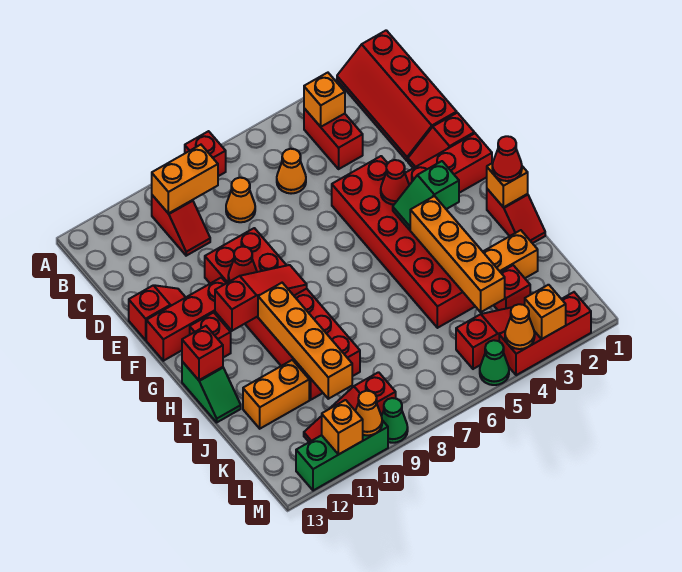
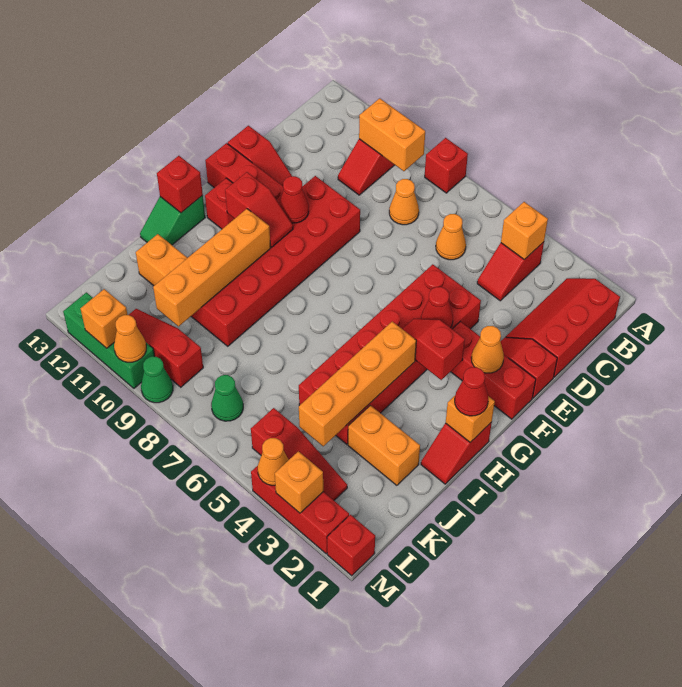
red slope A1:D2 level 1 top 1 -> red slope B1:D2 level 1 top 1
red brick B4:C4 level 1 -> red slope B4:C4 level 1 top B
none -> orange cone F2 level 2
green slope G3:G4 level 2 top 3 -> red slope G3:G4 level 2 top 3
red slope G9:G11 level 2 top 11 -> red slope G10:G11 level 2 top 11
red brick K3 level 1 -> red brick M1 level 1
green cone M5 level 1 -> green cone L7 level 1

